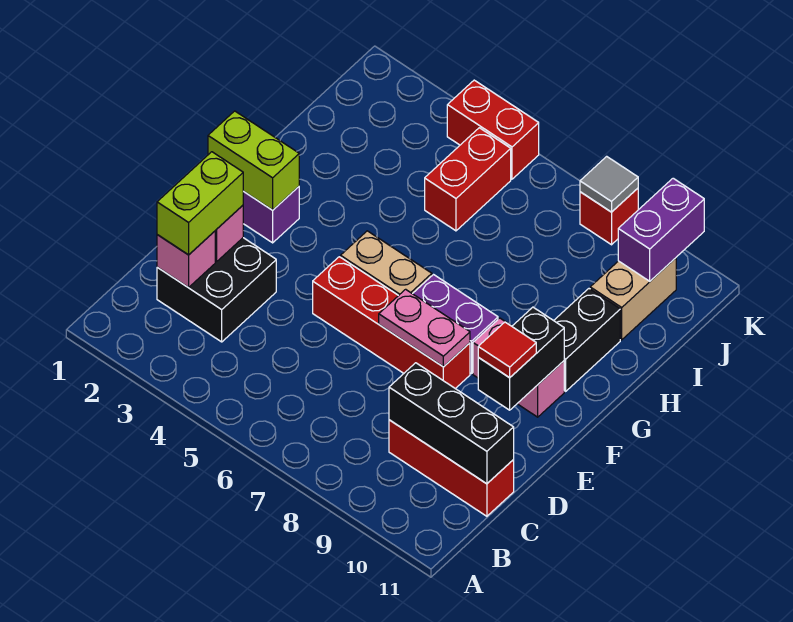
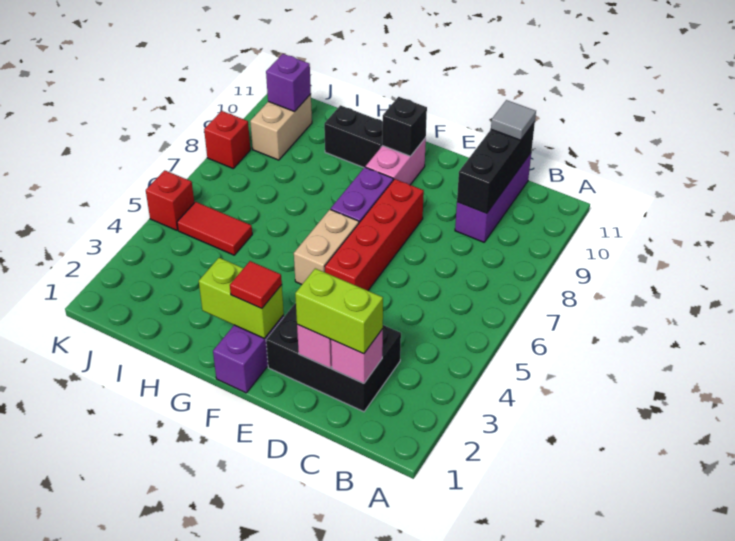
black brick C2:D3 level 1 -> black brick C2:E3 level 1
red brick C9:C11 level 1 -> purple brick C9:C11 level 1
pink plate E7:E8 level 2 -> none
black brick E10:F10 level 2 -> black brick F10 level 2
red tile E10 level 3 -> red tile F2 level 3
lime brick F1:F2 level 2 -> lime brick F2:G2 level 2
red brick I5:J5 level 1 -> red tile I5:J5 level 1
tan brick I10:J10 level 1 -> tan brick J9:J10 level 1
purple brick J10:K10 level 2 -> purple brick J10 level 2
red brick K4:K5 level 1 -> red brick K5 level 1
grey tile K8 level 2 -> grey tile C11 level 3

